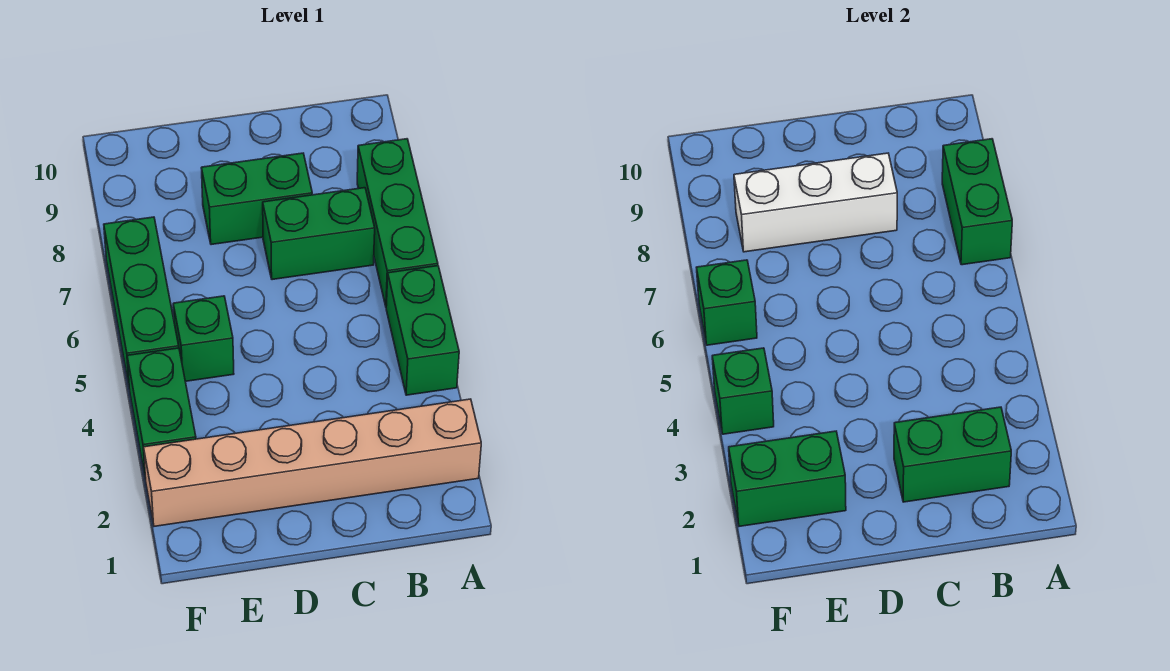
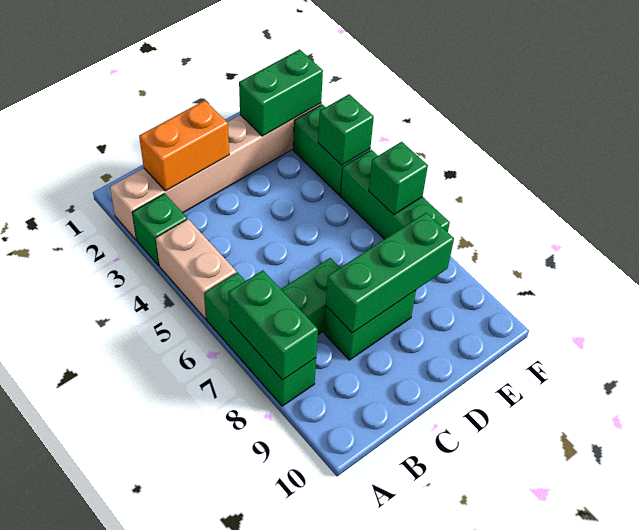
green brick A4:A5 level 1 -> tan brick A4:A5 level 1
green brick B2:C2 level 2 -> orange brick B2:C2 level 2
white brick C8:E8 level 2 -> green brick C8:E8 level 2
green brick E5 level 1 -> green brick A3 level 1

